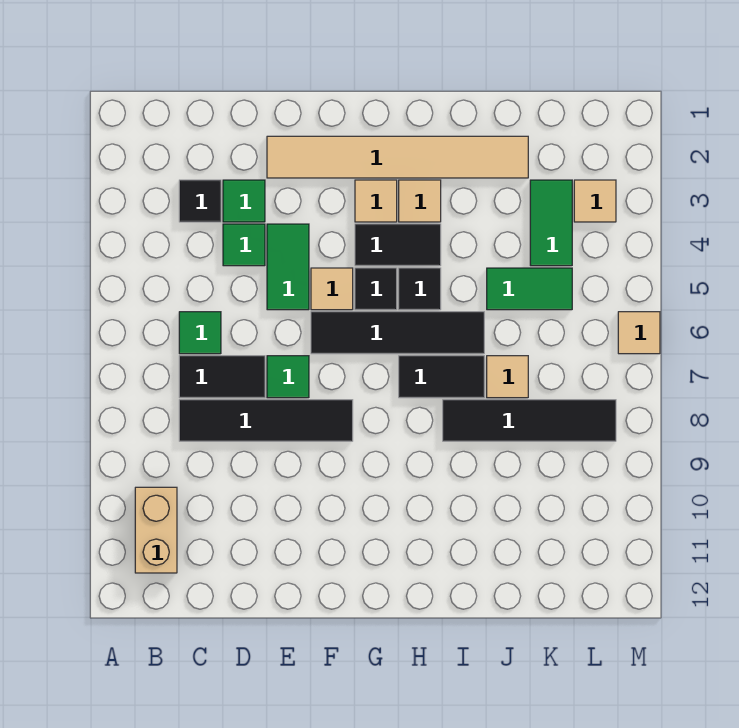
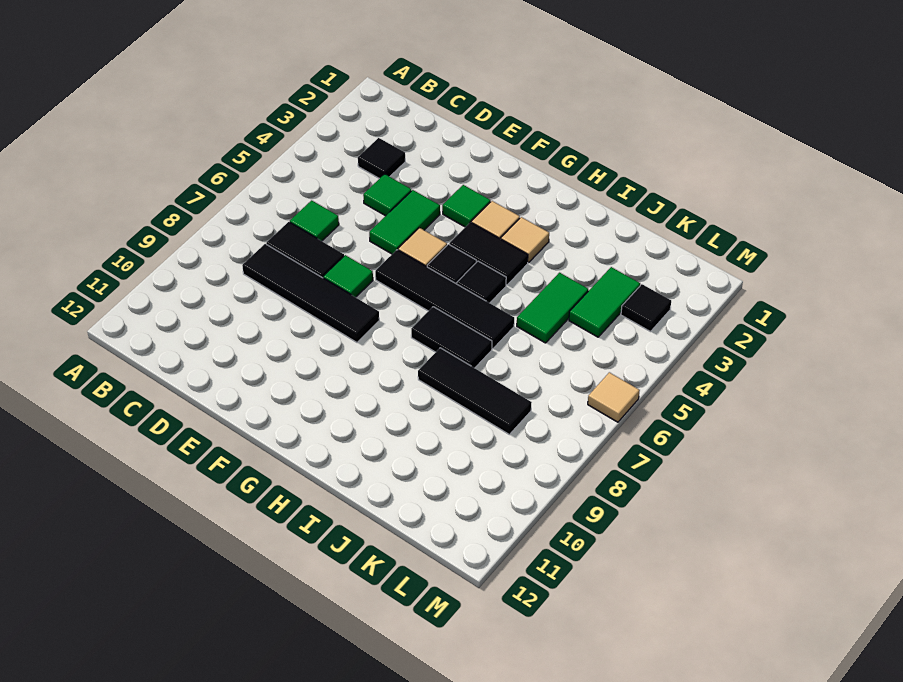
tan brick B10:B11 level 1 -> none
green tile D3 level 1 -> green tile F3 level 1
tan tile E2:J2 level 1 -> none
black tile I8:L8 level 1 -> black tile I8:K8 level 1
green tile J5:K5 level 1 -> green tile J4:J5 level 1
tan tile J7 level 1 -> none
tan tile L3 level 1 -> black tile L3 level 1

